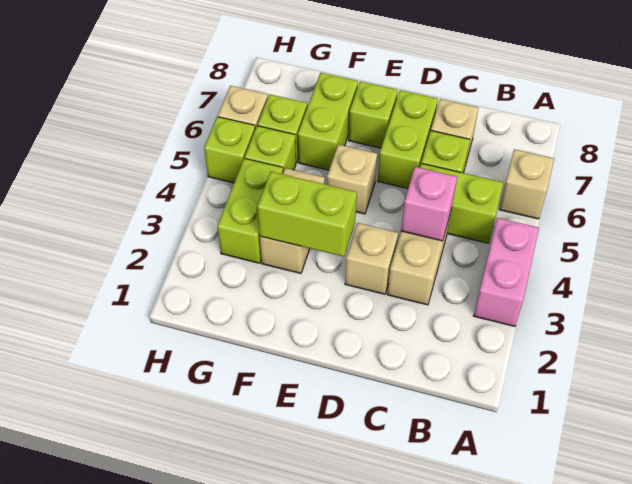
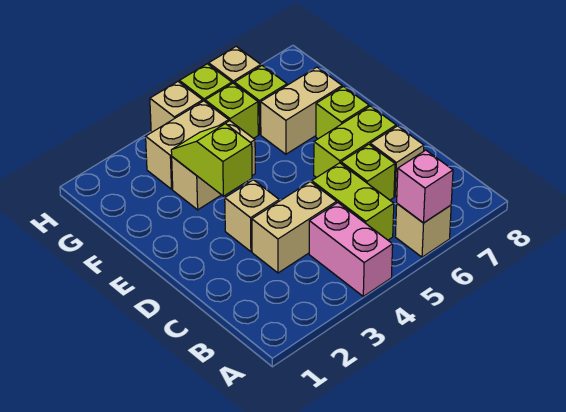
pink brick A3:A4 level 1 -> pink brick A4:B4 level 1
pink brick C4 level 2 -> pink brick A6 level 2
lime brick E3:F3 level 2 -> lime slope E3:F3 level 2 top E
tan brick E5 level 1 -> tan brick H4 level 1
lime brick F6:F7 level 1 -> tan brick F6:F7 level 1
lime brick G3:G4 level 1 -> tan brick G3:G4 level 1

